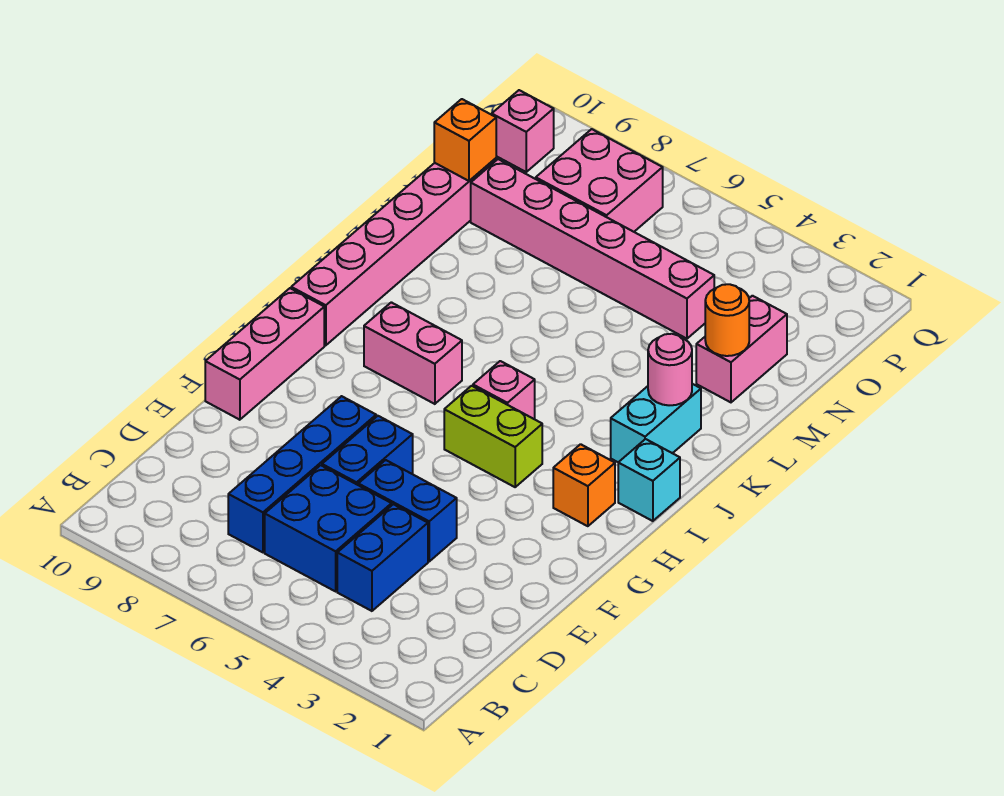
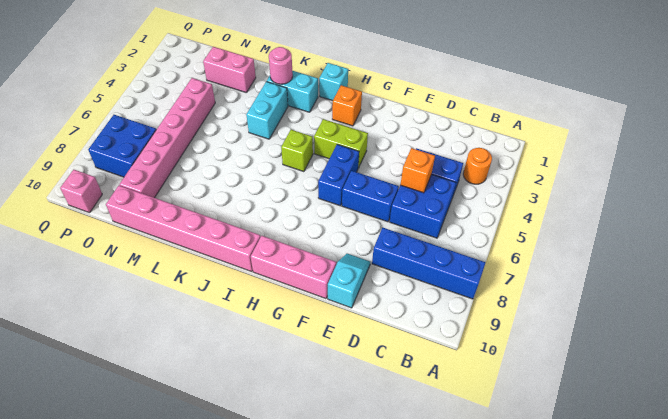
blue brick C7:F7 level 1 -> blue brick A8:D8 level 1
blue brick E4:E5 level 1 -> blue brick G5:G6 level 1
none -> cyan slope E9:E10 level 1 top 10
lime brick H4:H5 level 1 -> lime brick G4:H4 level 1
pink brick I5 level 1 -> lime brick I5 level 1
pink brick I7:I8 level 1 -> none
none -> cyan brick K3:K4 level 1
orange round brick M2 level 2 -> orange round brick B3 level 1
orange brick N10 level 2 -> orange brick D5 level 2
pink brick O7:P8 level 1 -> blue brick O7:P8 level 1

